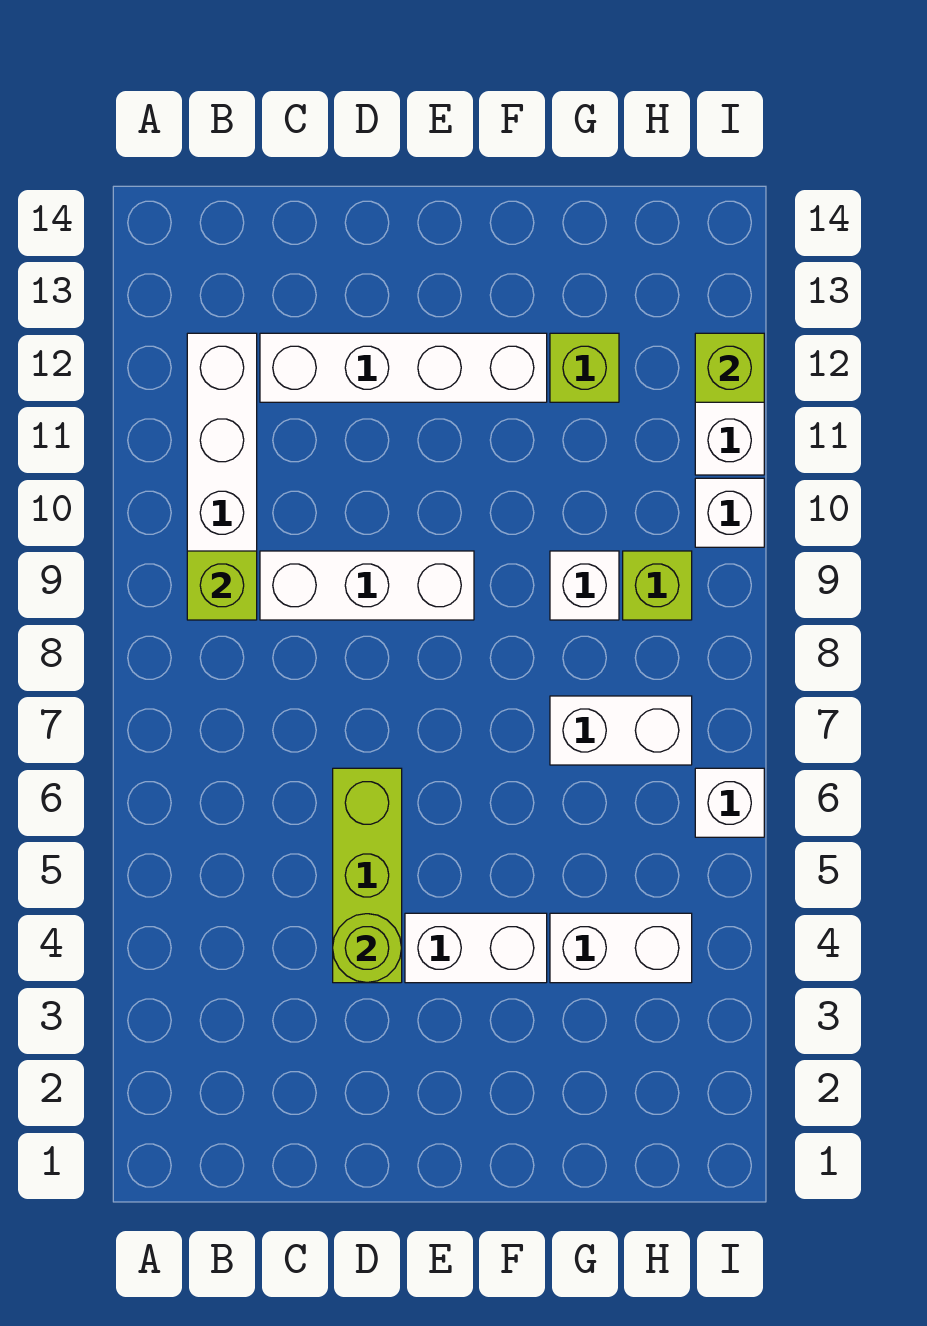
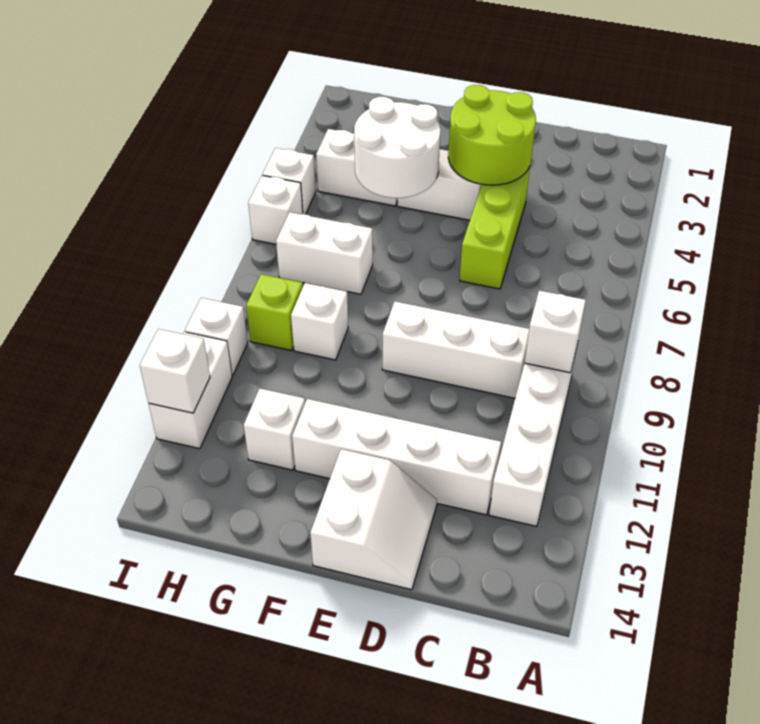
lime brick B9 level 2 -> white brick B9 level 2
lime round brick D4 level 2 -> lime round brick D3:E4 level 2
none -> white slope D13:E14 level 1 top E
none -> white round brick F4:G5 level 2
lime brick G12 level 1 -> white brick G12 level 1
none -> white brick I5 level 1
lime brick I12 level 2 -> white brick I12 level 2

